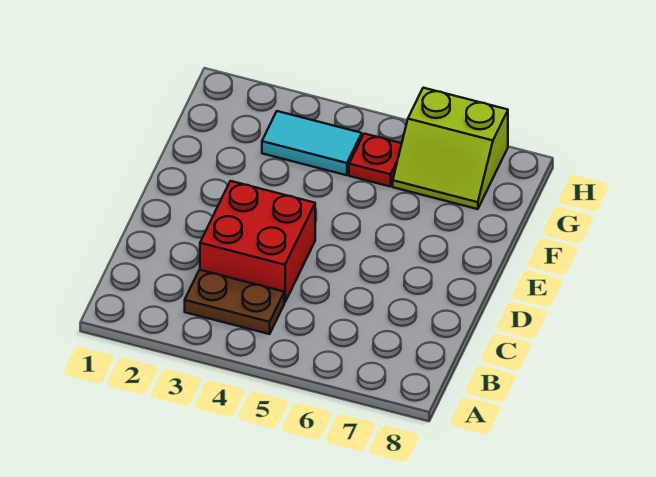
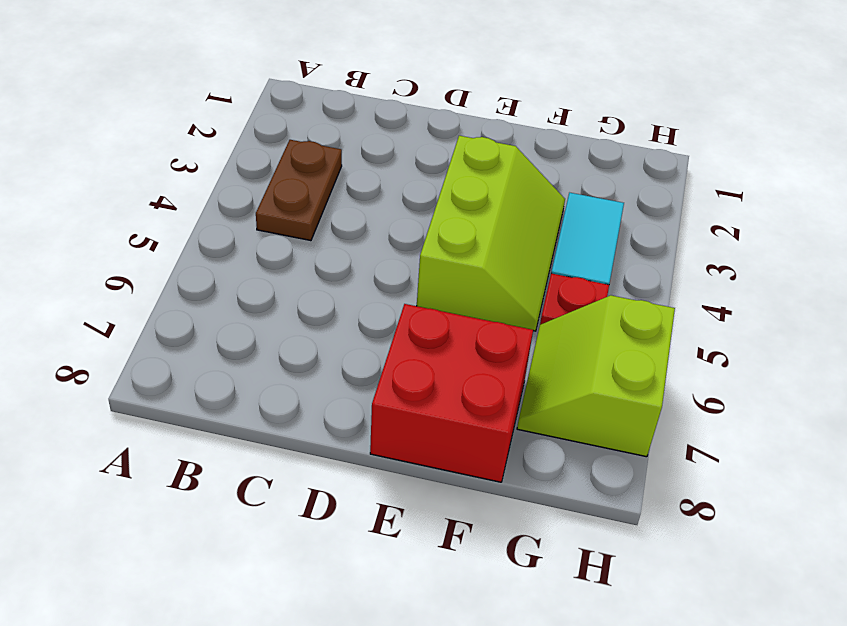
red brick C3:D4 level 1 -> red brick E7:F8 level 1
none -> lime slope E3:F5 level 1 top E

